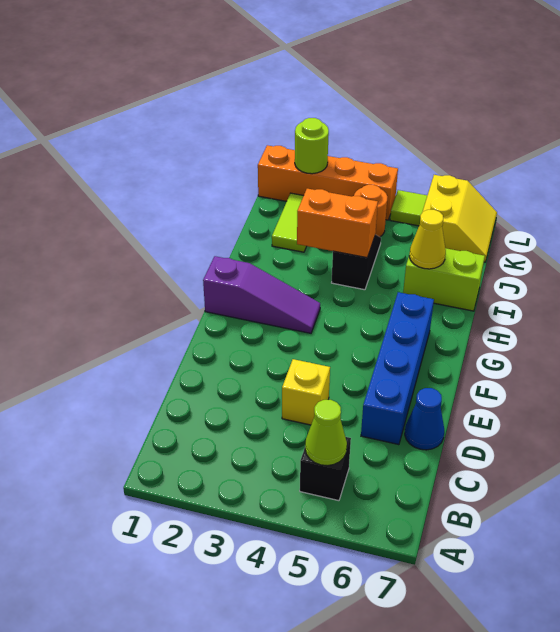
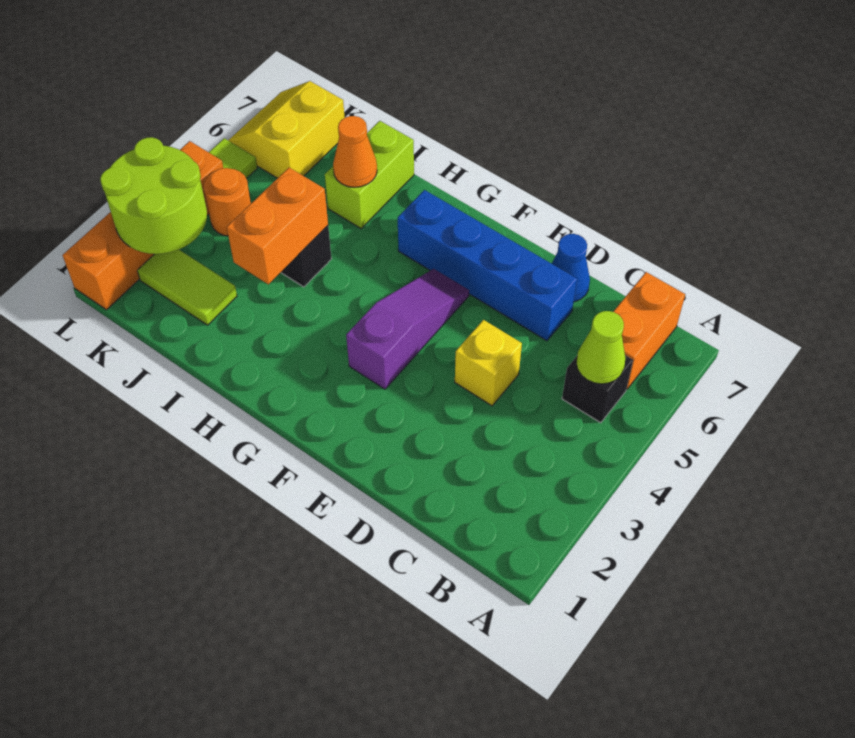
none -> orange brick B6:B7 level 1
purple slope G1:G3 level 1 top 1 -> purple slope F3:F5 level 1 top 3
yellow cone I6 level 2 -> orange cone I6 level 2
yellow slope K6:L7 level 1 top 6 -> yellow slope K6:L7 level 1 top K
lime round brick L2 level 2 -> lime round brick K2:L3 level 2

